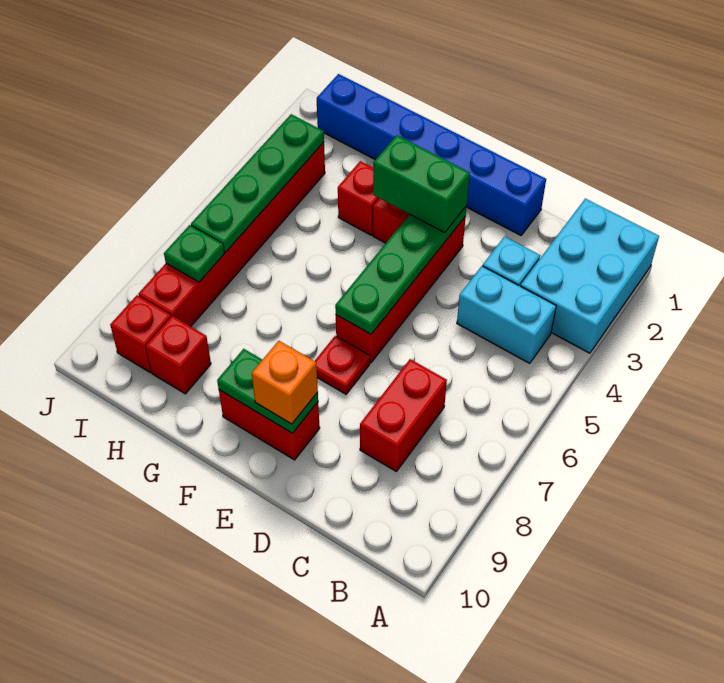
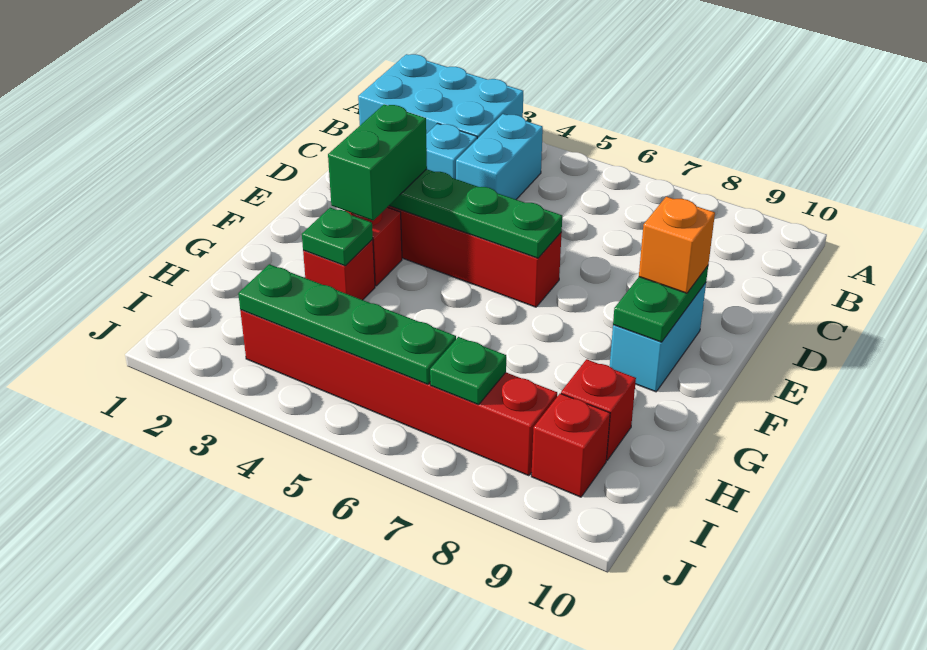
red brick C7:C8 level 1 -> none
blue brick D1:I1 level 1 -> none
red plate E7 level 1 -> none
red brick E9:F9 level 1 -> cyan brick E9:F9 level 1
none -> green plate G3 level 2

